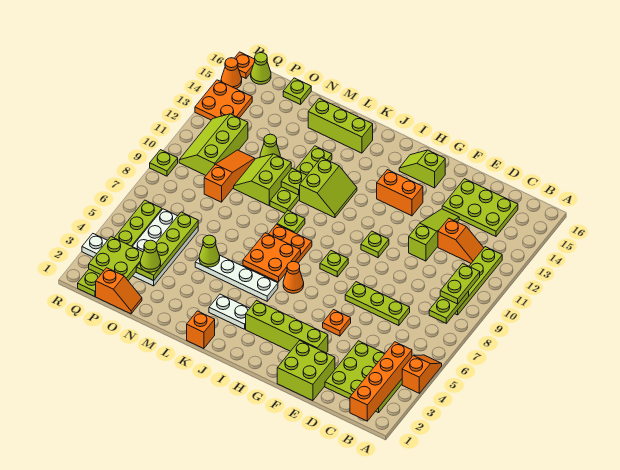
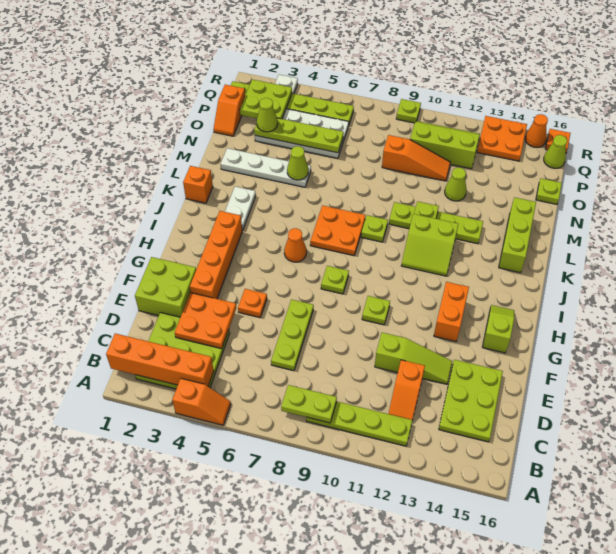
lime plate B9:B10 level 3 -> none
lime brick F3:I3 level 1 -> orange brick F3:I3 level 1
white plate J5:M5 level 1 -> white plate M2:M5 level 1
orange plate J6:K7 level 2 -> orange plate D3:E4 level 2
lime slope M10:N11 level 1 top M -> none

